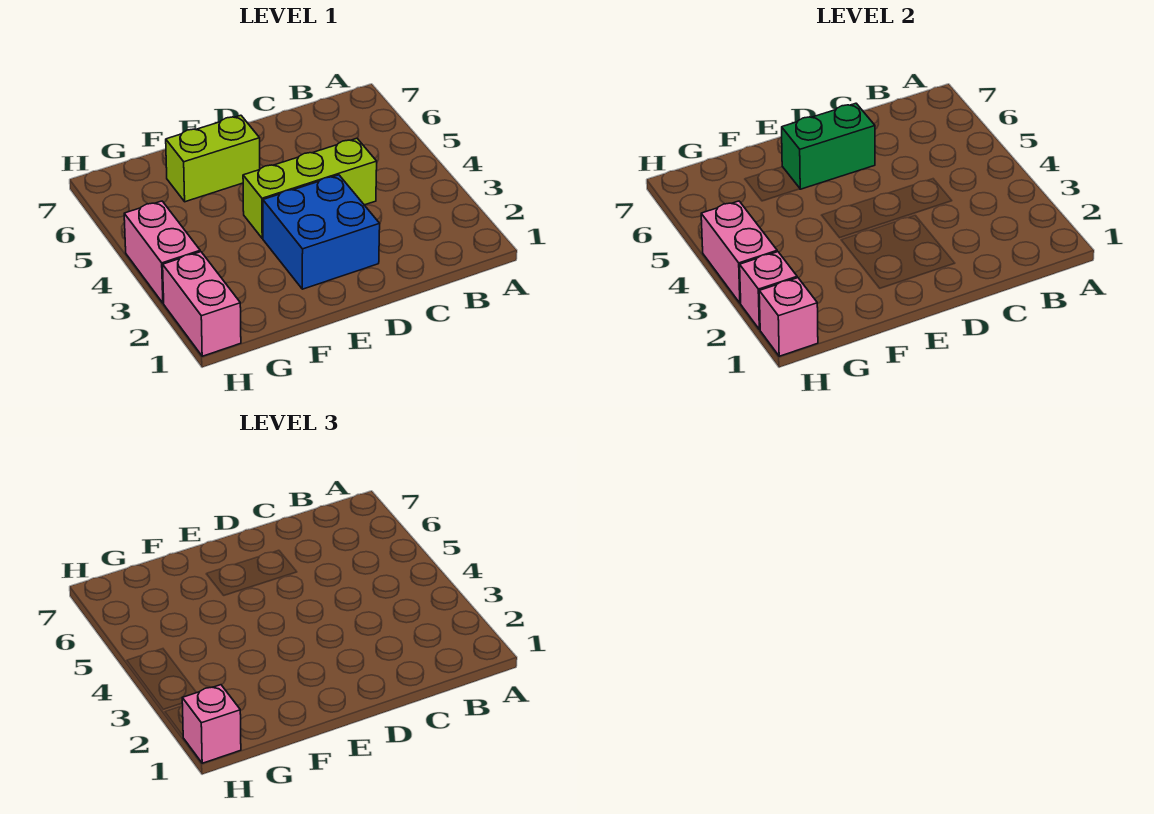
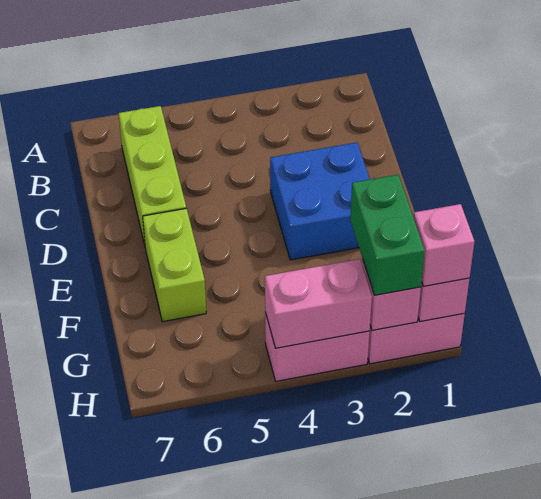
lime brick C4:E4 level 1 -> lime brick B6:D6 level 1
green brick D6:E6 level 2 -> green brick G2:H2 level 3

